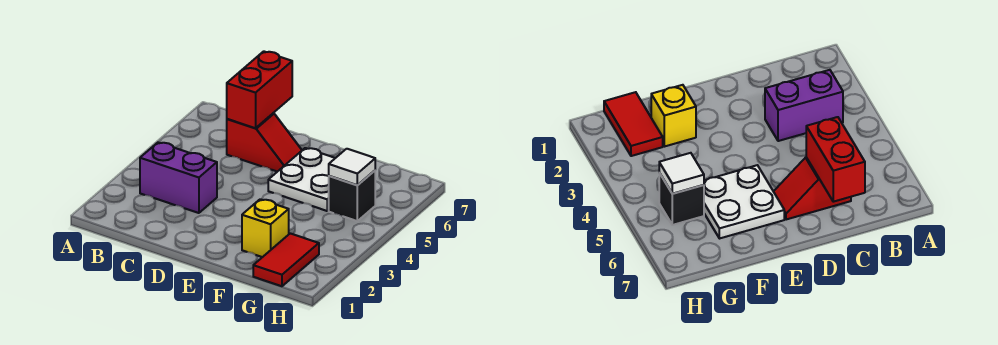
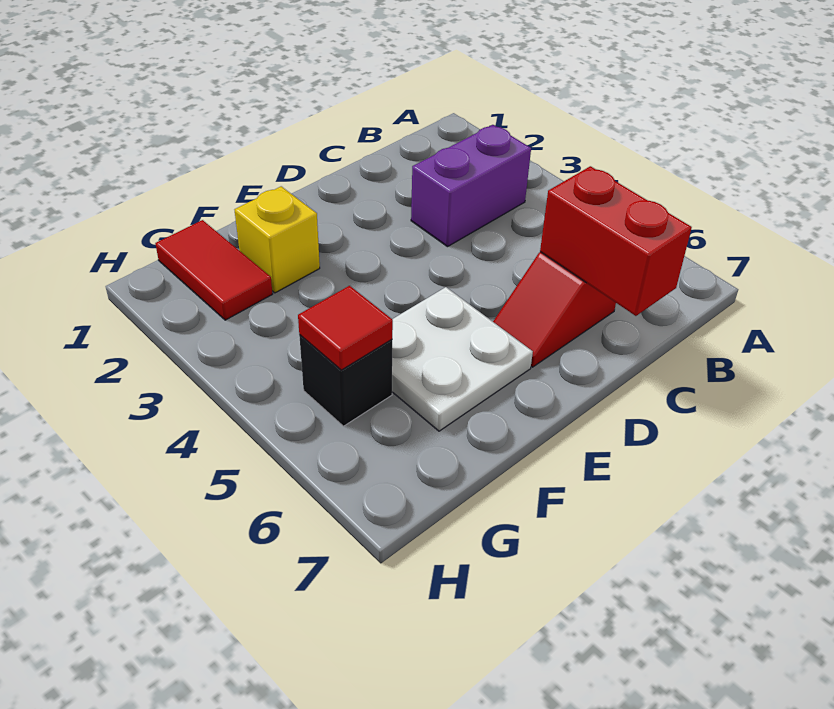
white tile G5 level 2 -> red tile G5 level 2

